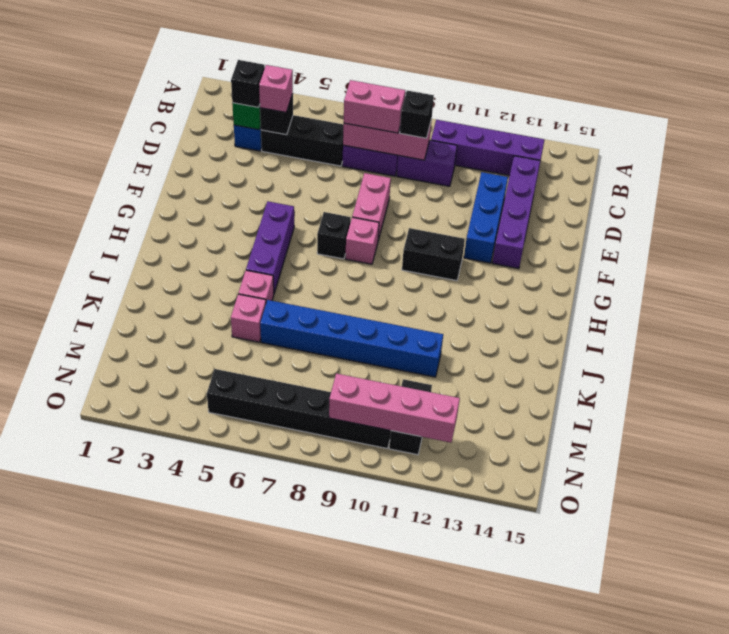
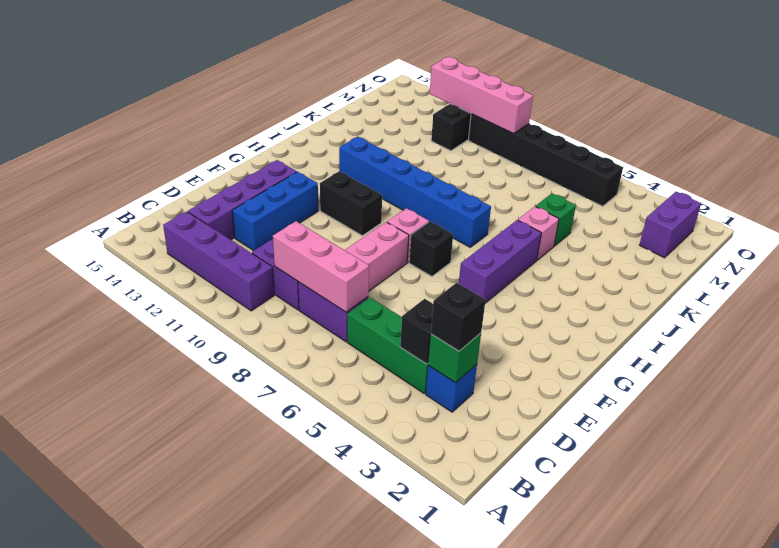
black brick C4:C6 level 1 -> green brick C4:C6 level 1
pink brick C4 level 3 -> none
pink brick C7:C8 level 3 -> none
black brick C9 level 3 -> none
pink brick K5 level 1 -> green brick K5 level 1
blue brick K6:K11 level 1 -> blue brick I7:I12 level 1
none -> purple brick M2:N2 level 1

